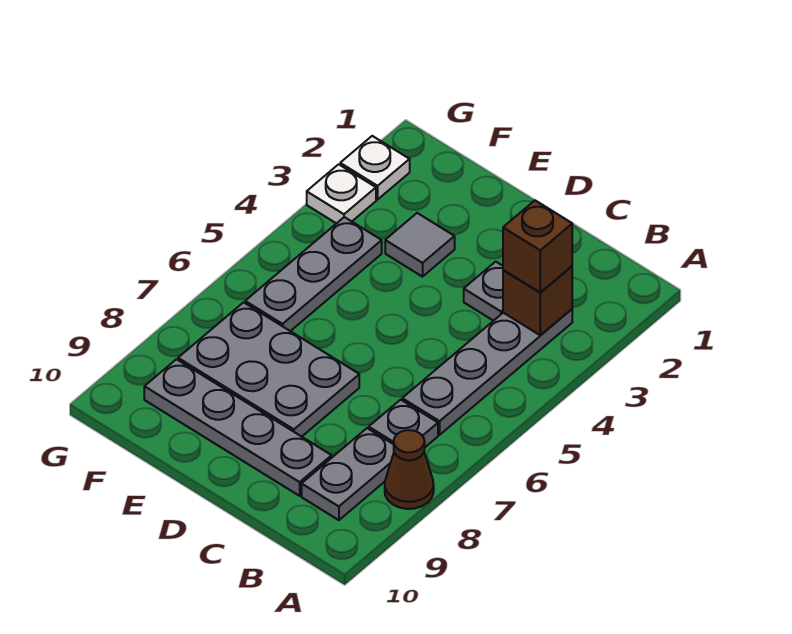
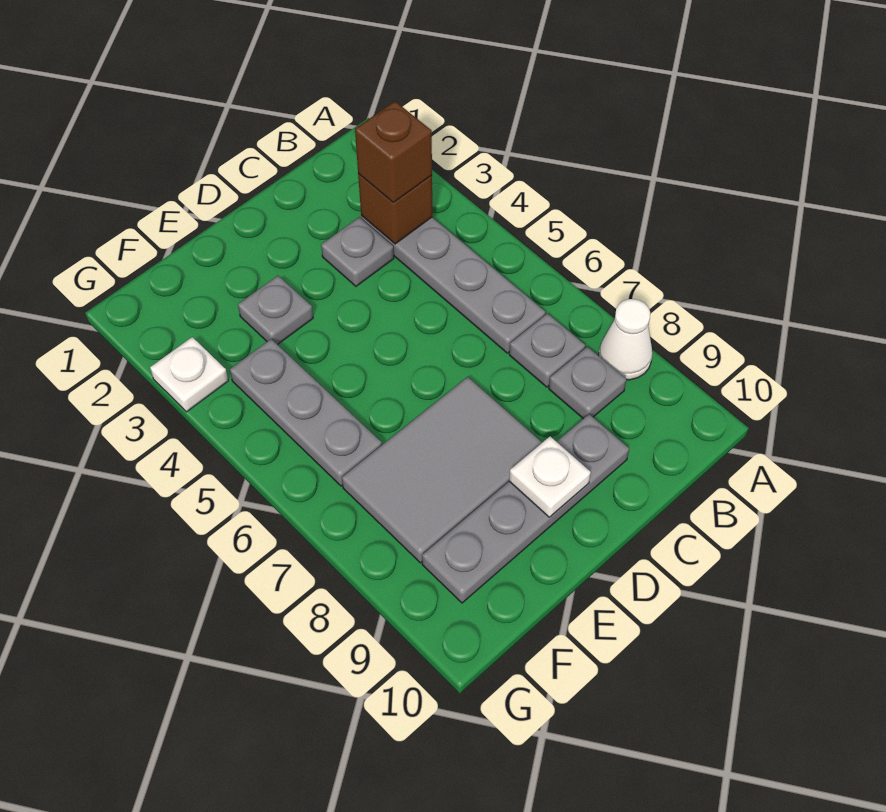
brown cone A8 level 1 -> white cone A8 level 1
grey plate B8:B9 level 1 -> grey plate B8 level 1
grey plate D7:F8 level 1 -> grey tile D7:F8 level 1
grey tile E3 level 1 -> grey plate E3 level 1
white plate G2 level 1 -> white plate D9 level 2

